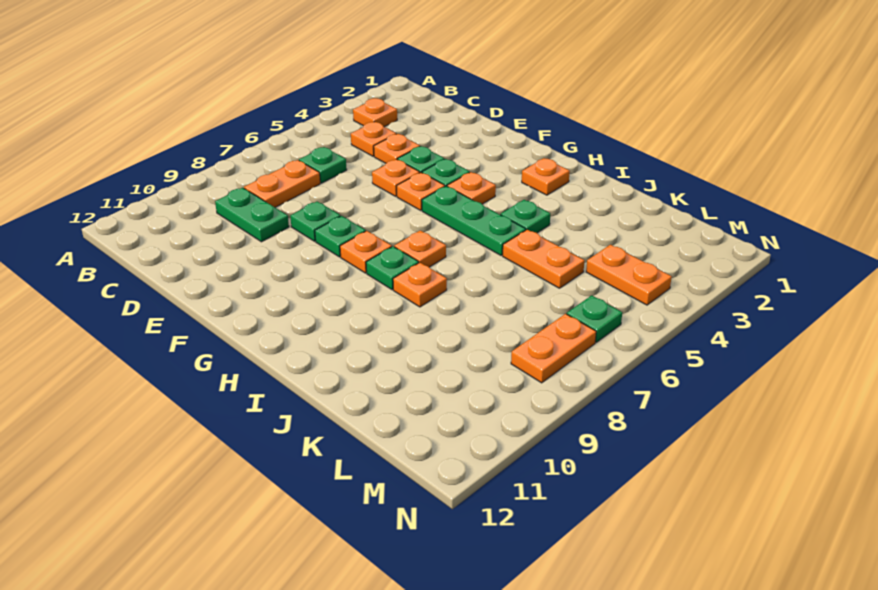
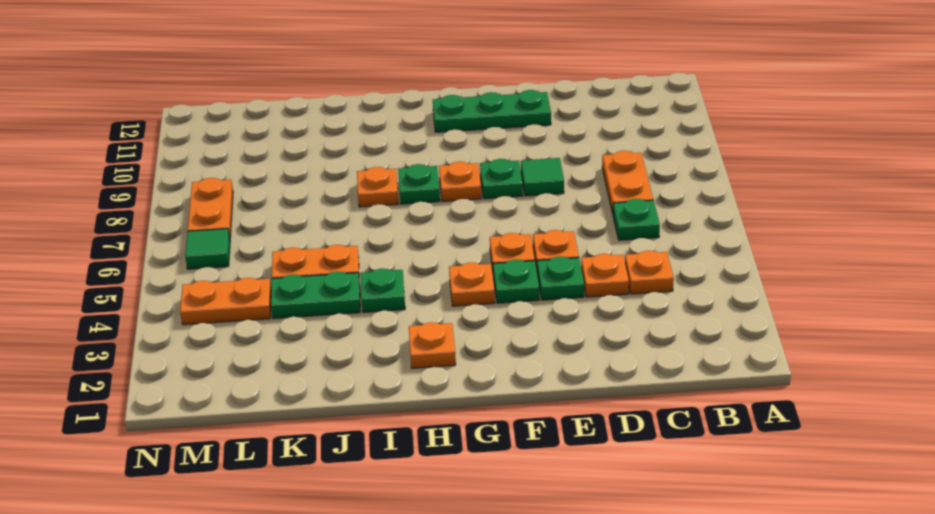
orange plate B3 level 1 -> none
green plate C9:D9 level 1 -> green plate J4:K4 level 1
green plate E8 level 1 -> green tile E8 level 1
green plate G5:I5 level 1 -> green plate E11:G11 level 1
orange plate H7 level 1 -> none
green plate M6 level 1 -> green tile M6 level 1

